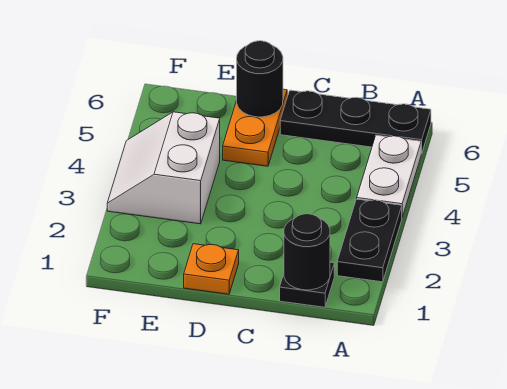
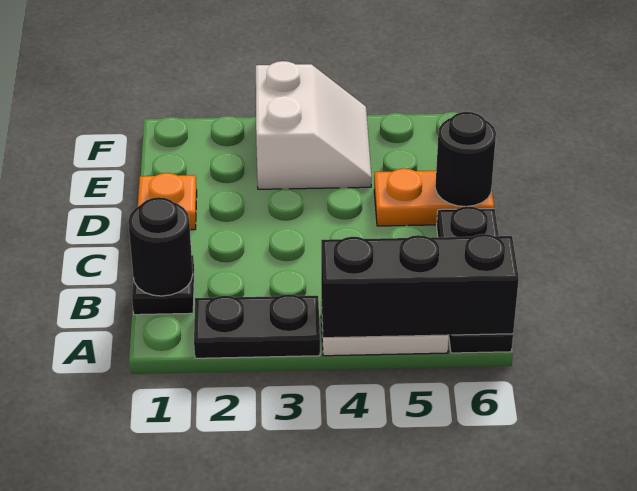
none -> black brick A4:A6 level 2
white slope E3:F4 level 1 top E -> white slope E3:F4 level 1 top 3

